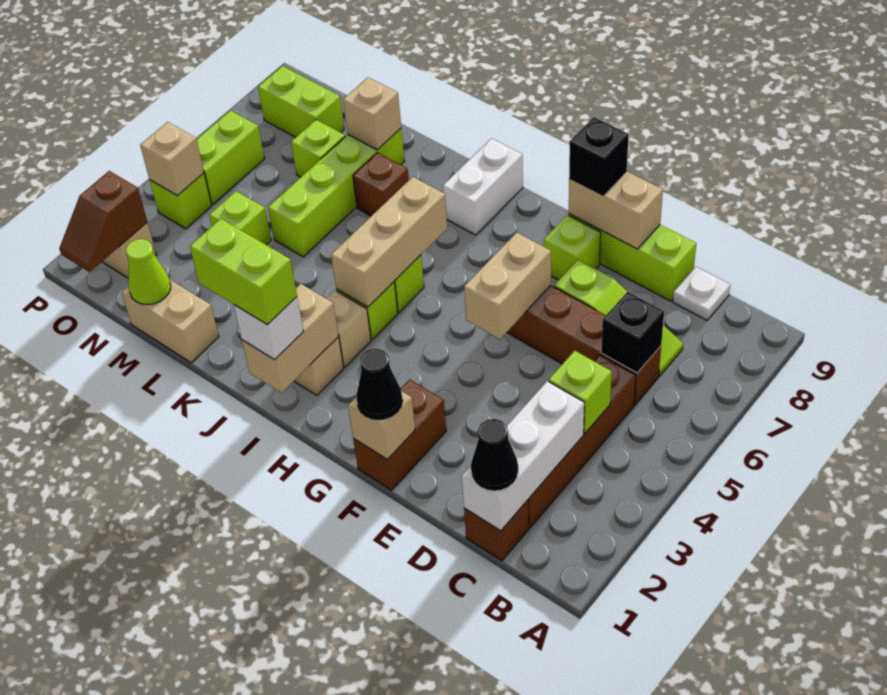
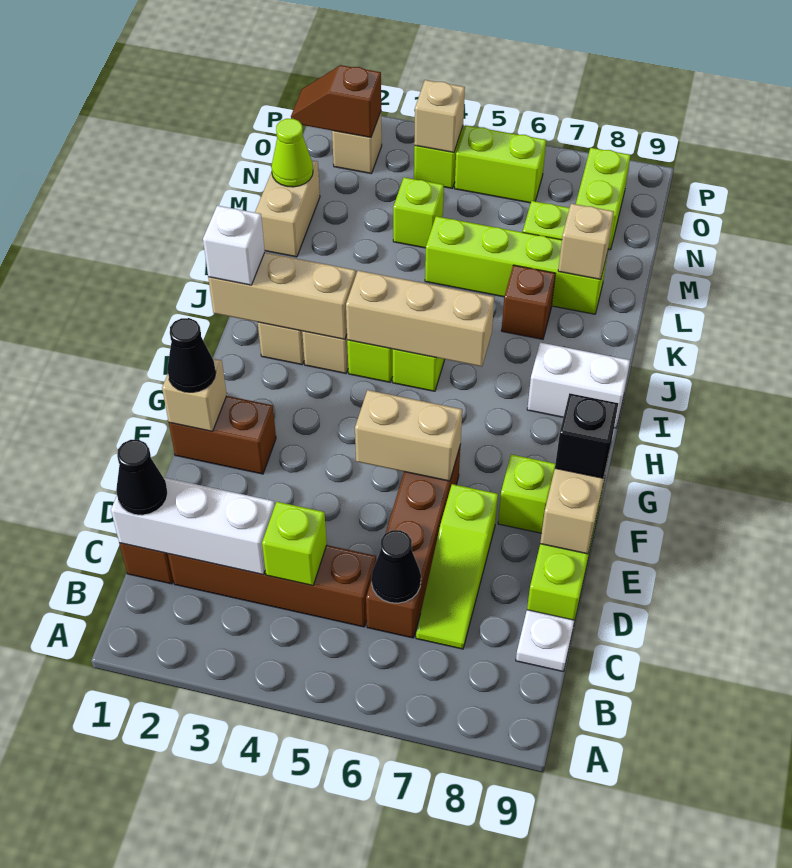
black brick C6 level 2 -> black cone C6 level 2
tan brick I1:I2 level 2 -> tan brick I1:I3 level 2
lime brick I1:J1 level 4 -> none

